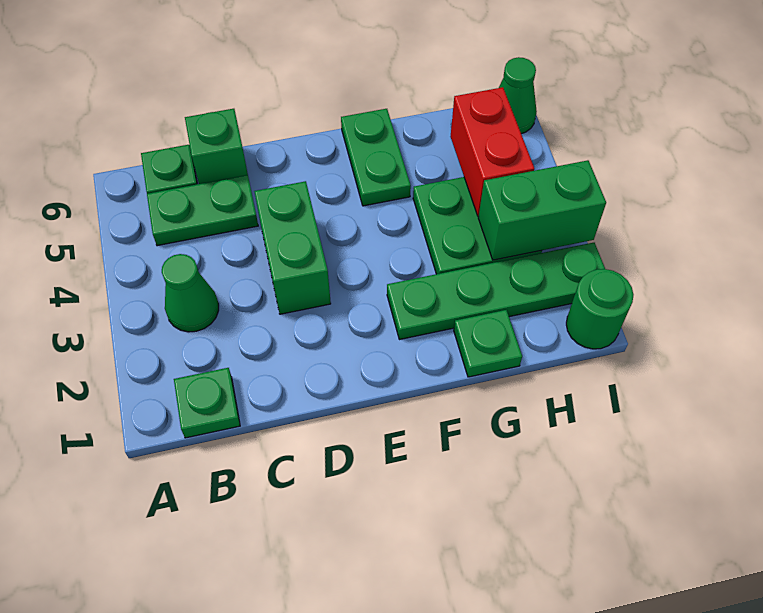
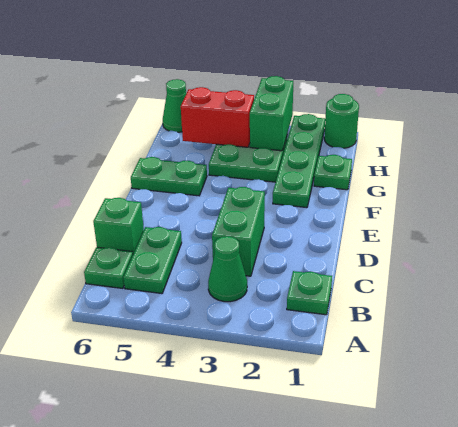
green brick D3:D4 level 1 -> green brick C3:D3 level 1

